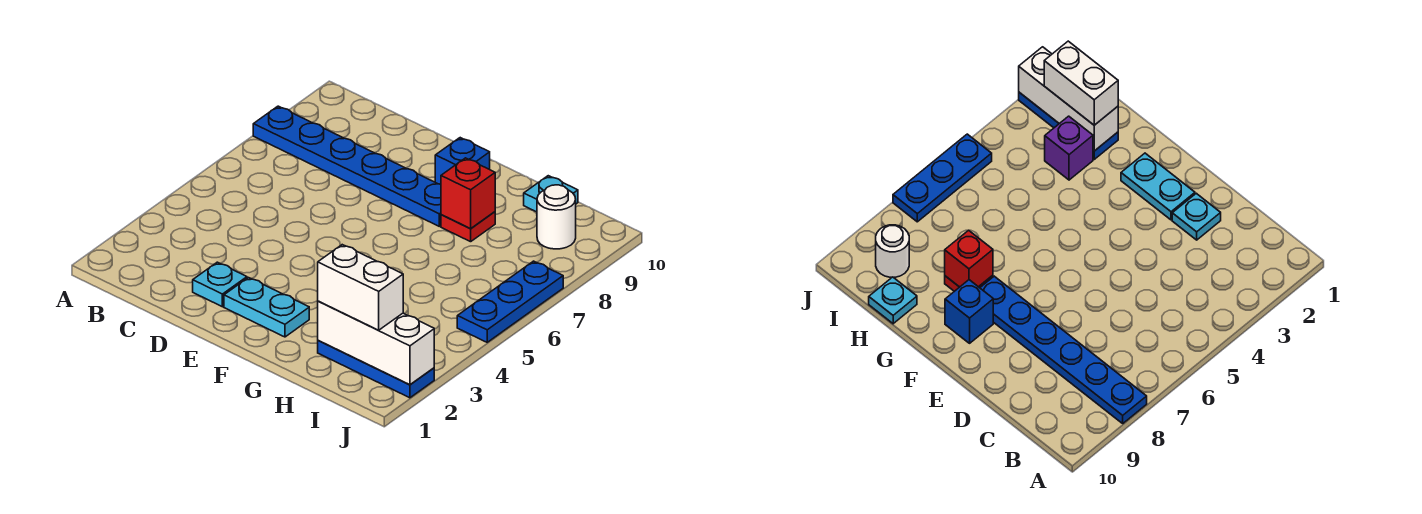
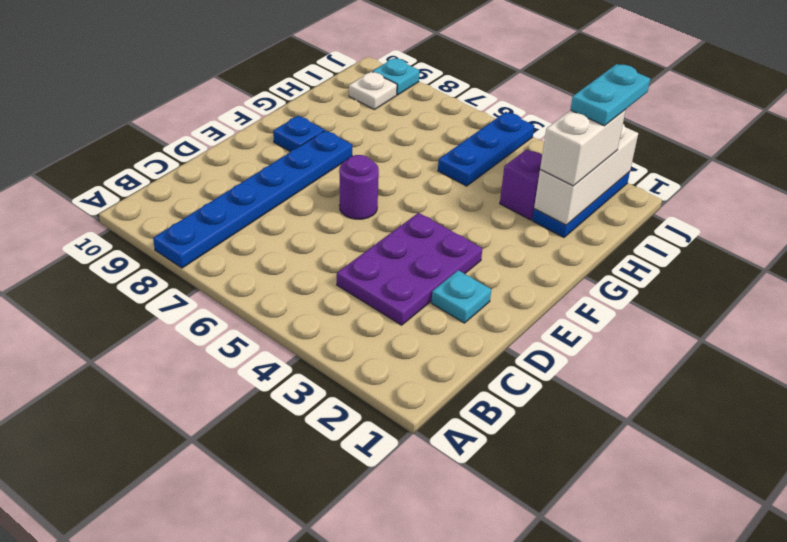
none -> purple plate C3:E4 level 1
cyan plate E2:F2 level 1 -> cyan plate I2:J2 level 4
none -> purple round brick E6 level 1
blue brick F9 level 1 -> blue plate F9 level 1
red plate G8 level 1 -> none
red brick G8 level 2 -> none
cyan plate H10 level 1 -> cyan plate J9 level 1
white round brick I9 level 1 -> white plate I9 level 1
blue plate J5:J7 level 1 -> blue plate H5:J5 level 1

